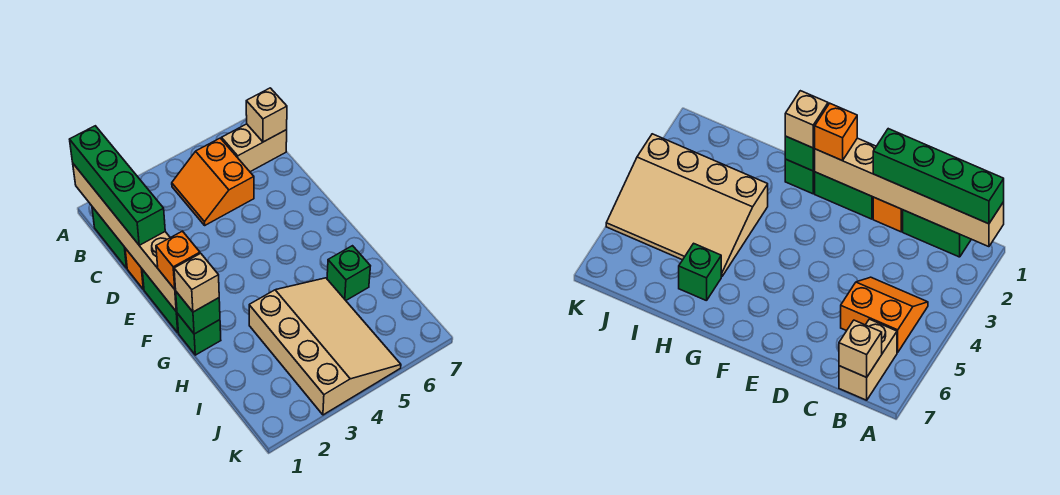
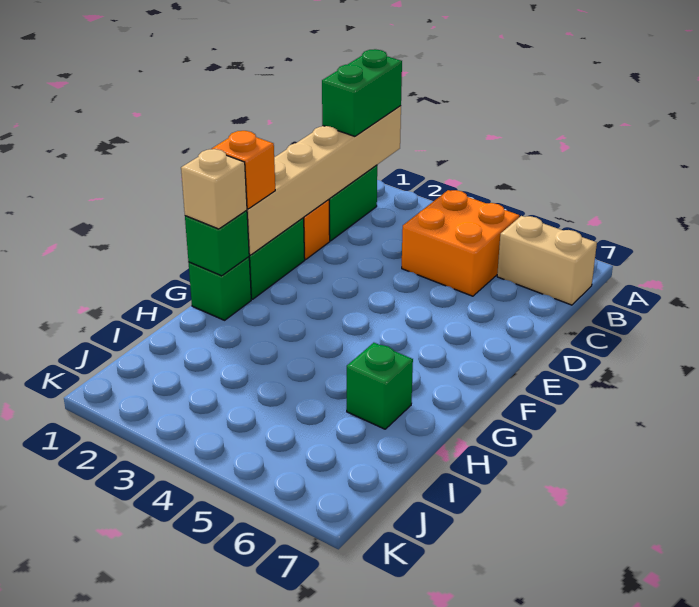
green brick A1:D1 level 3 -> green brick A1:B1 level 3
orange slope B4:C5 level 1 top 5 -> orange brick B4:C5 level 1
tan brick B7 level 2 -> none
tan slope H3:K5 level 1 top 3 -> none

